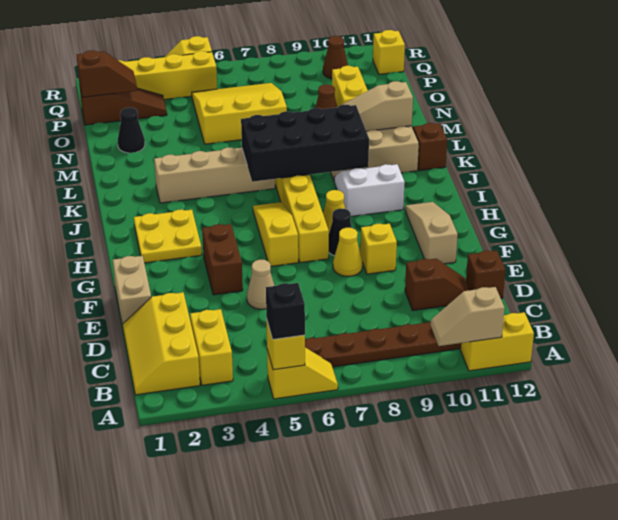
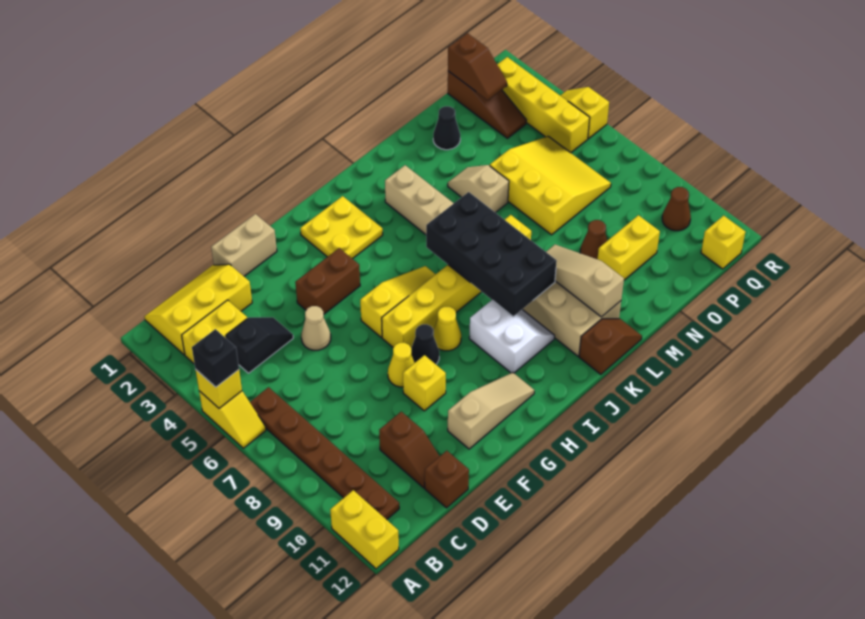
tan slope A10:A11 level 2 top 11 -> tan slope M4:M5 level 1 top 5
none -> black slope C4:D4 level 1 top C

